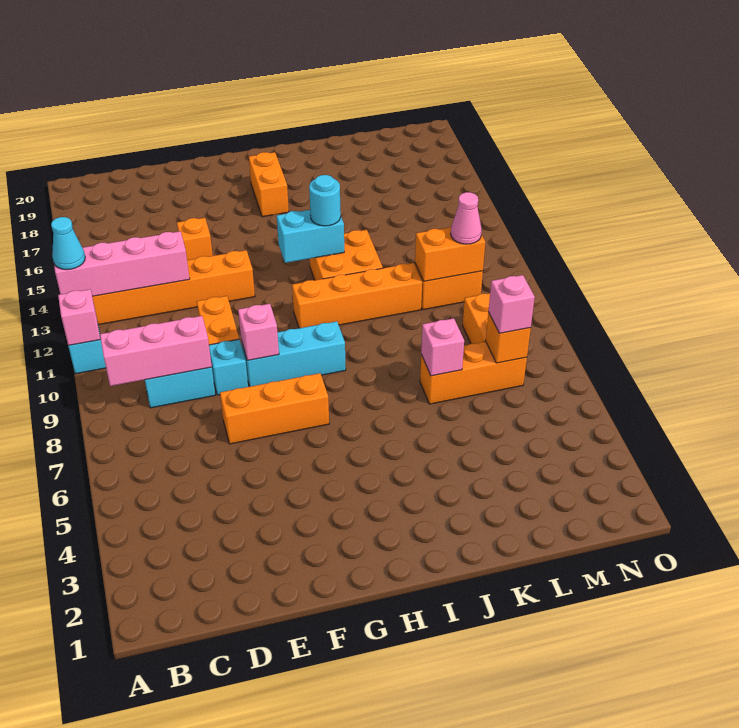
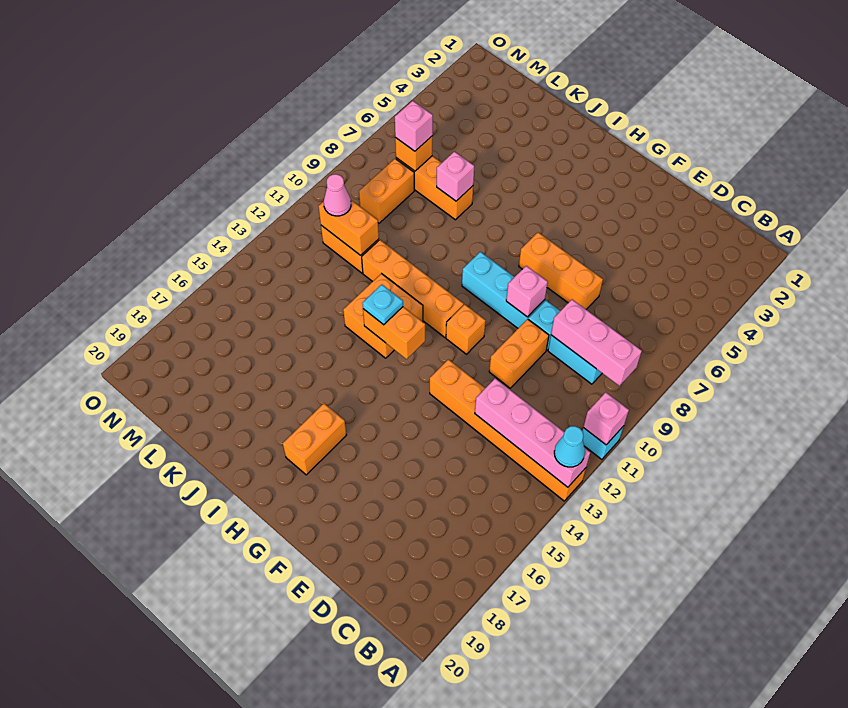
orange brick E15 level 1 -> orange brick G11 level 1
cyan brick H13:I13 level 2 -> orange brick H13:I13 level 2
cyan round brick I13 level 3 -> cyan plate I13 level 3

